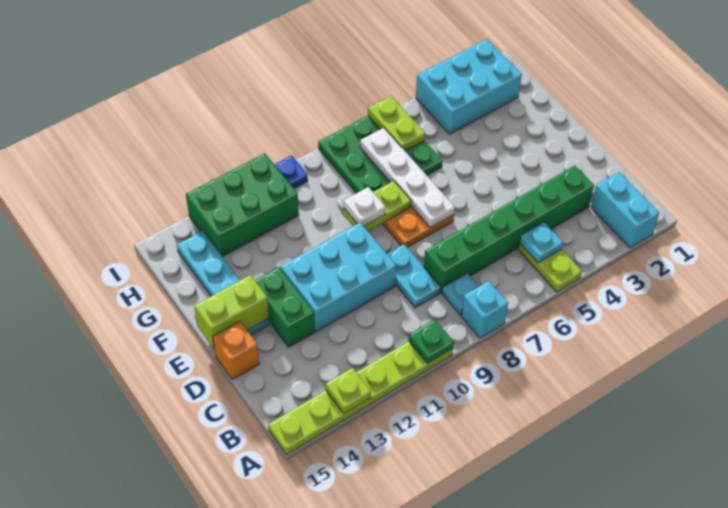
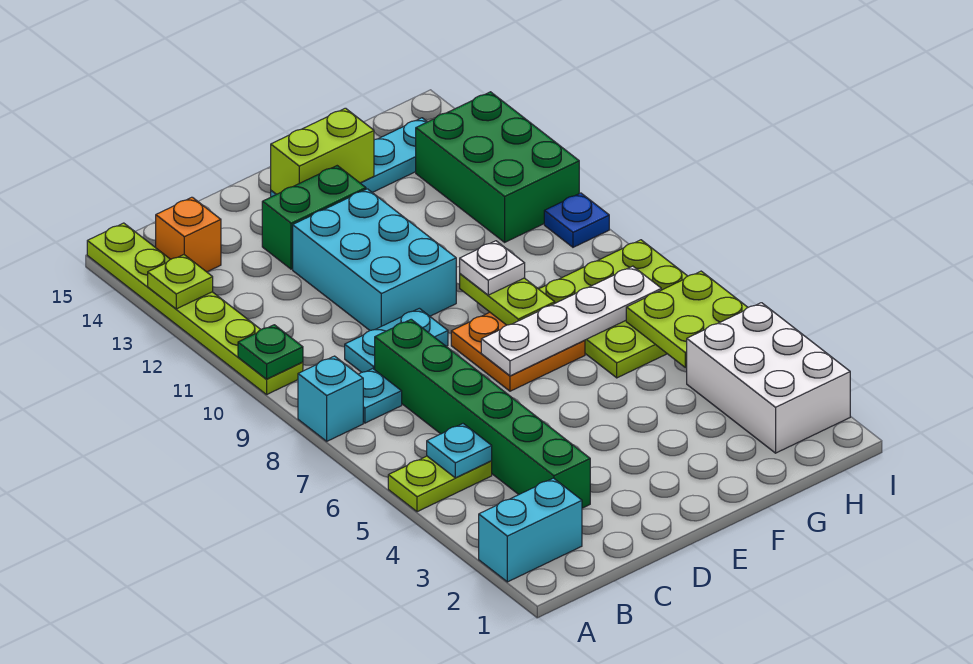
orange brick D15 level 1 -> orange brick B14 level 1
lime brick E14:E15 level 2 -> lime brick E14:F14 level 2
green plate G6:I8 level 1 -> lime plate G6:I8 level 1
cyan brick H2:I4 level 1 -> white brick H2:I4 level 1
lime plate H6:I6 level 2 -> lime plate H5:I6 level 2

